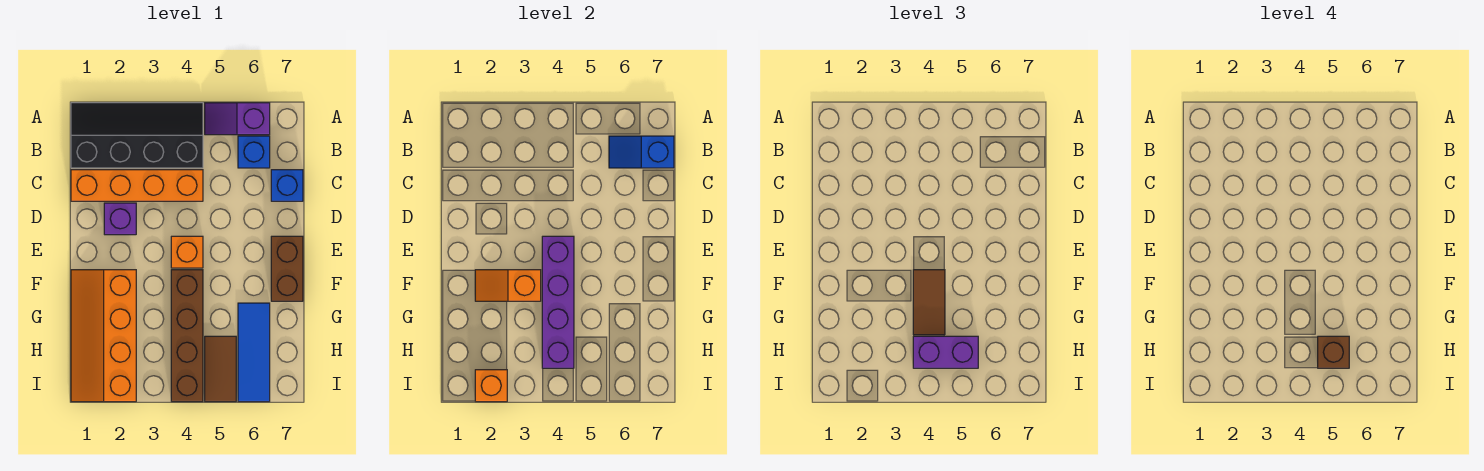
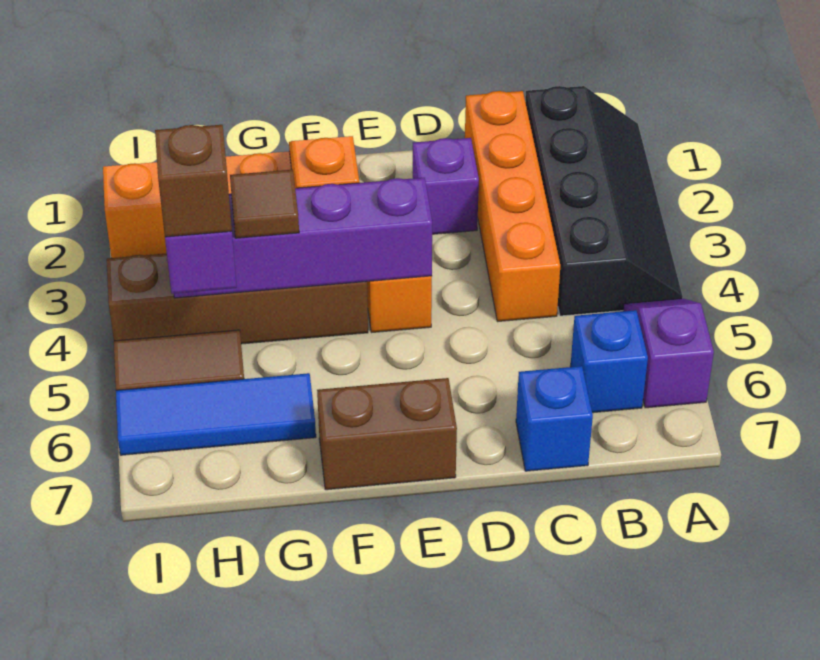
blue slope B6:B7 level 2 top 7 -> none
brown tile F4:G4 level 3 -> brown tile G4 level 3
orange brick I2 level 2 -> none

